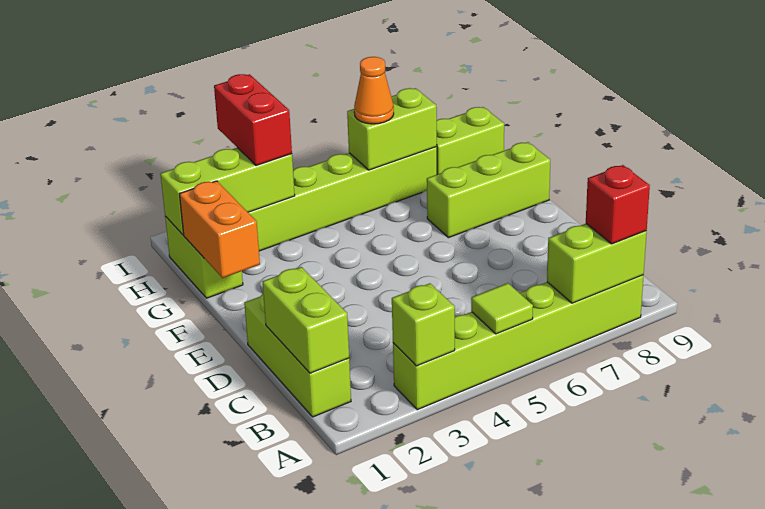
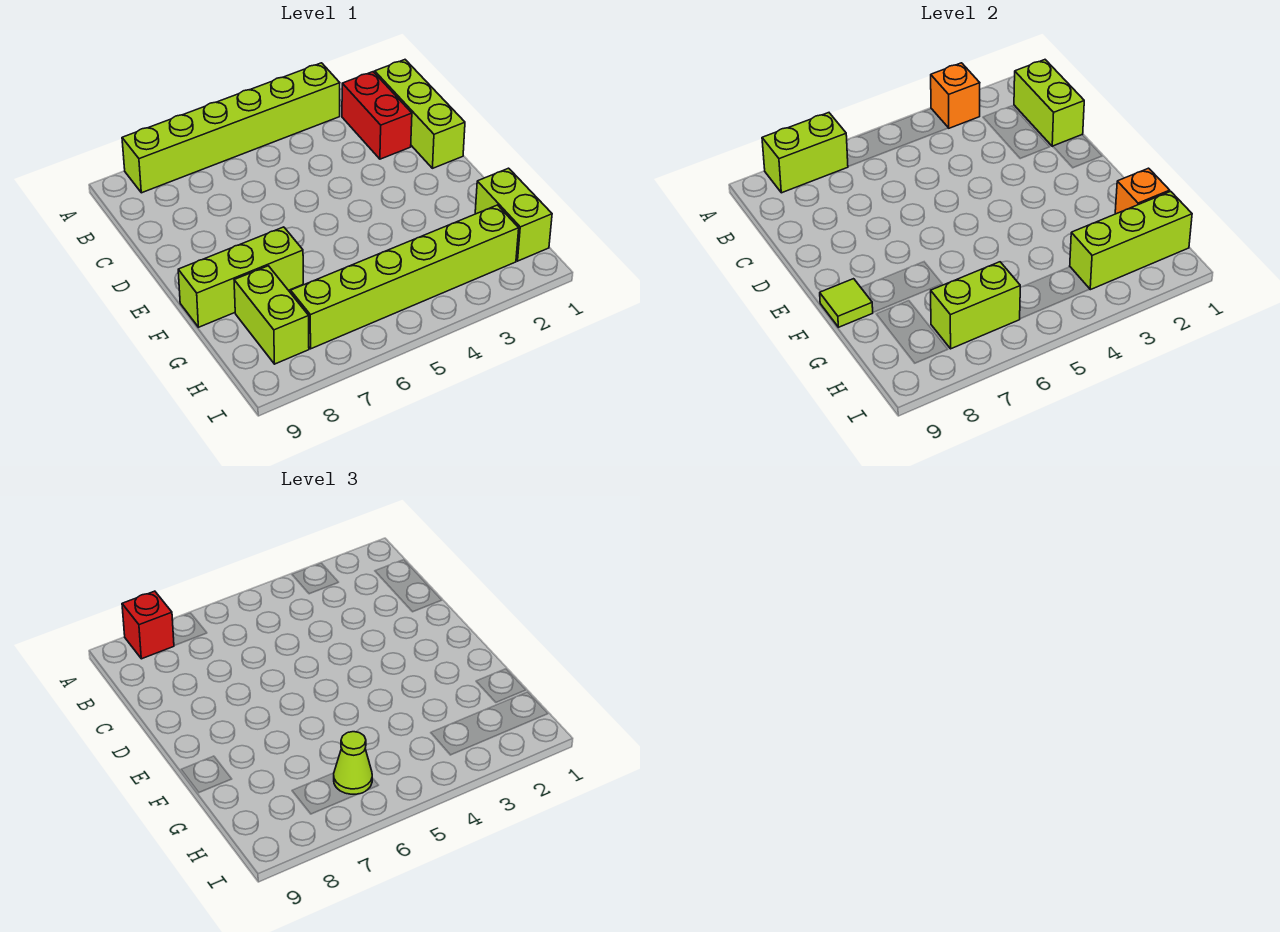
lime brick A3 level 2 -> orange brick A3 level 2
lime tile A5 level 2 -> lime tile F9 level 2
orange brick F1:G1 level 2 -> orange brick G1 level 2
red brick H3:I3 level 3 -> red brick B2:C2 level 1
orange cone H6 level 3 -> lime cone H6 level 3
lime brick H8:H9 level 1 -> lime brick G8:H8 level 1

